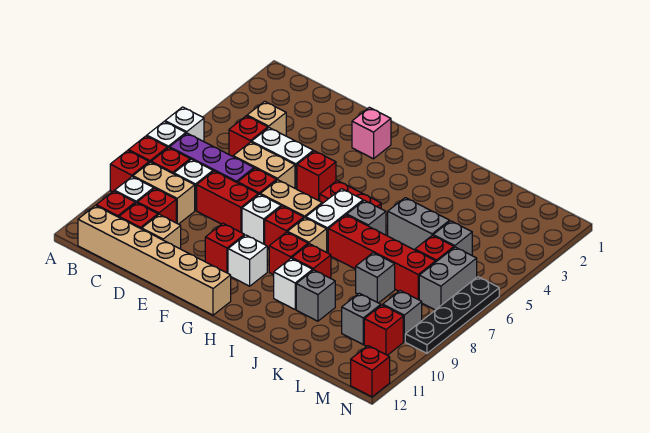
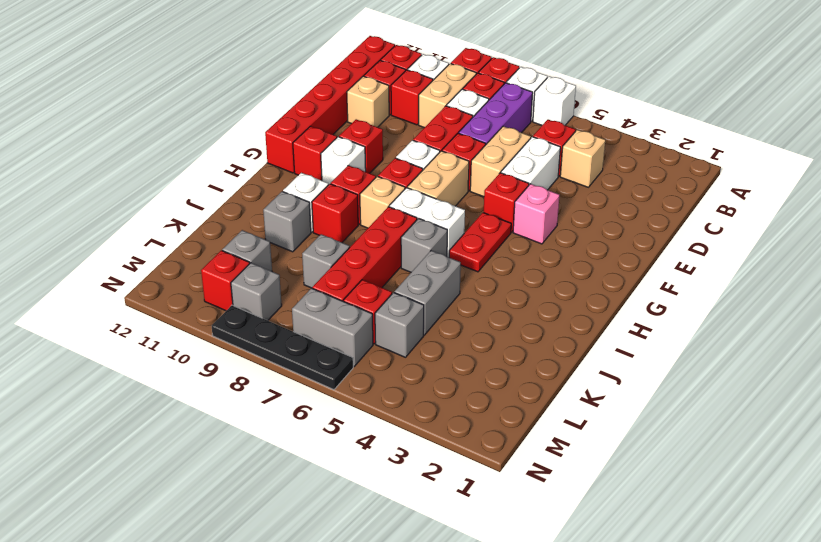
tan brick B12:G12 level 1 -> red brick B12:G12 level 1
pink brick F2 level 1 -> pink brick F4 level 1
red brick N12 level 1 -> red brick G11 level 1

